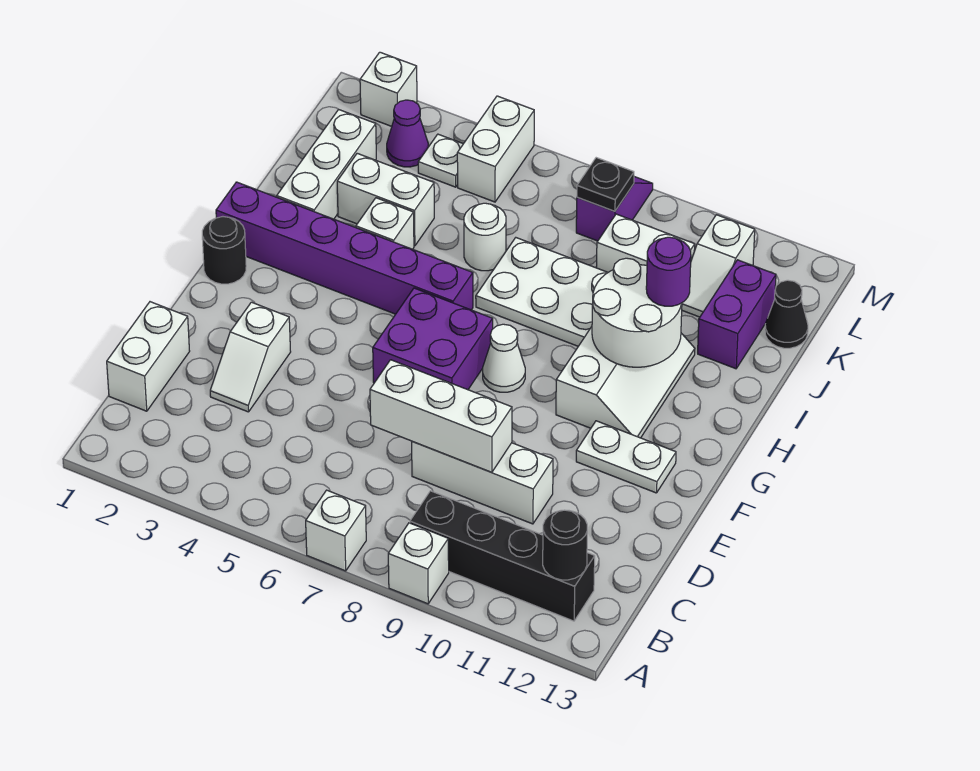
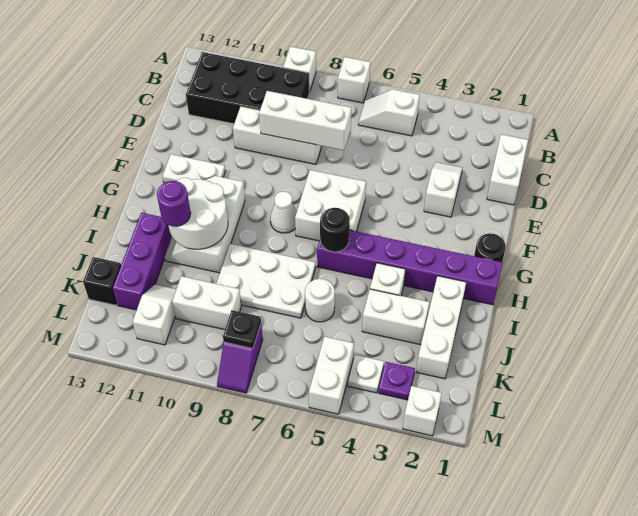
none -> white slope B5:B6 level 1 top 5
black brick B9:B12 level 1 -> black brick B9:C12 level 1
black round brick B12 level 2 -> black round brick H6 level 2
purple brick F6:G7 level 1 -> white brick F6:G7 level 1
purple brick J12:K12 level 1 -> purple brick I12:K12 level 1
black cone K13 level 1 -> black brick K13 level 1
purple cone L3 level 1 -> purple plate L3 level 1

